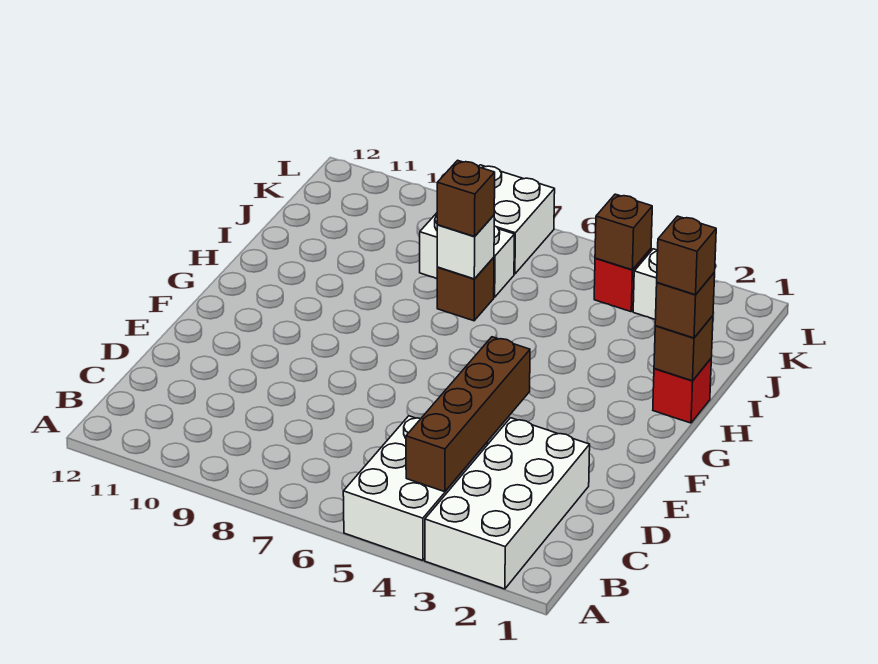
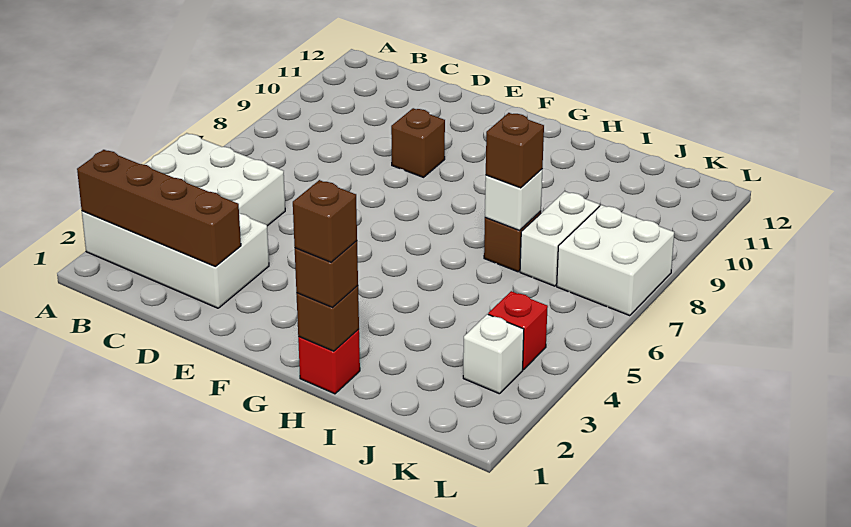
brown brick B4:E4 level 2 -> brown brick A2:D2 level 2
brown brick K4 level 2 -> brown brick E9 level 1

